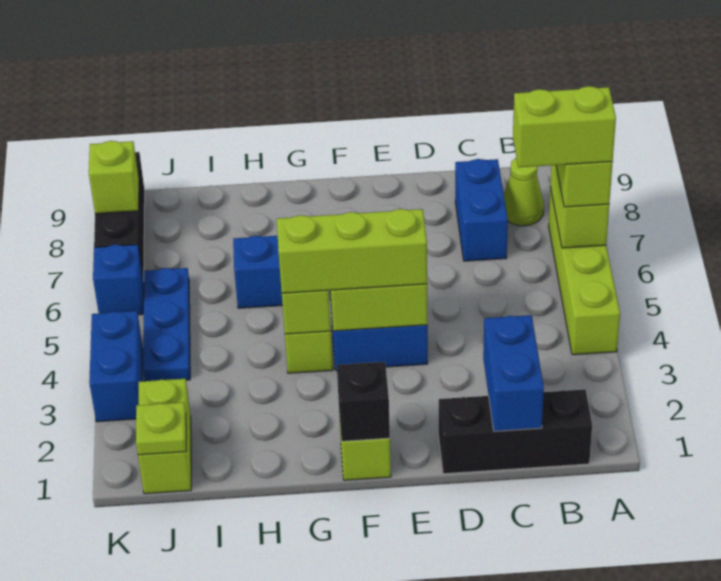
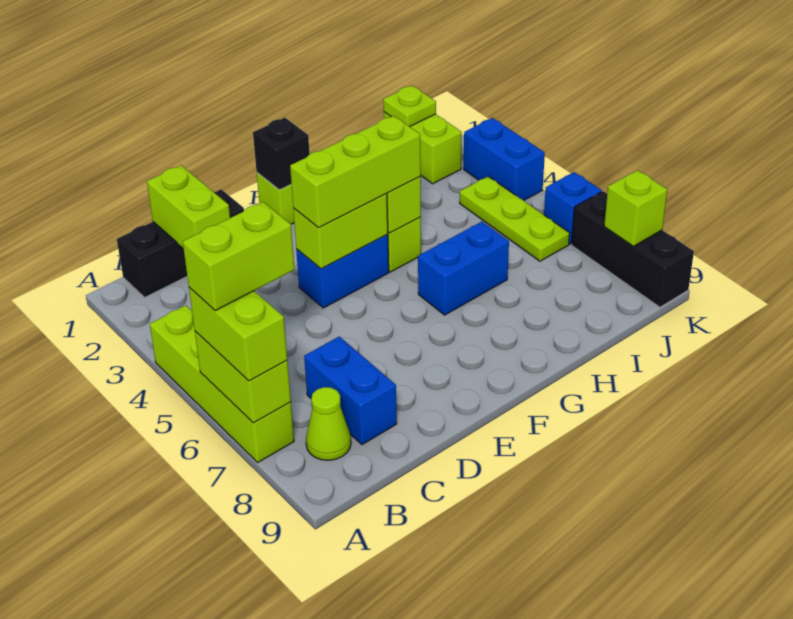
blue brick C1:C2 level 2 -> lime brick C1:C2 level 2
blue plate J4:J6 level 1 -> lime plate J4:J6 level 1

